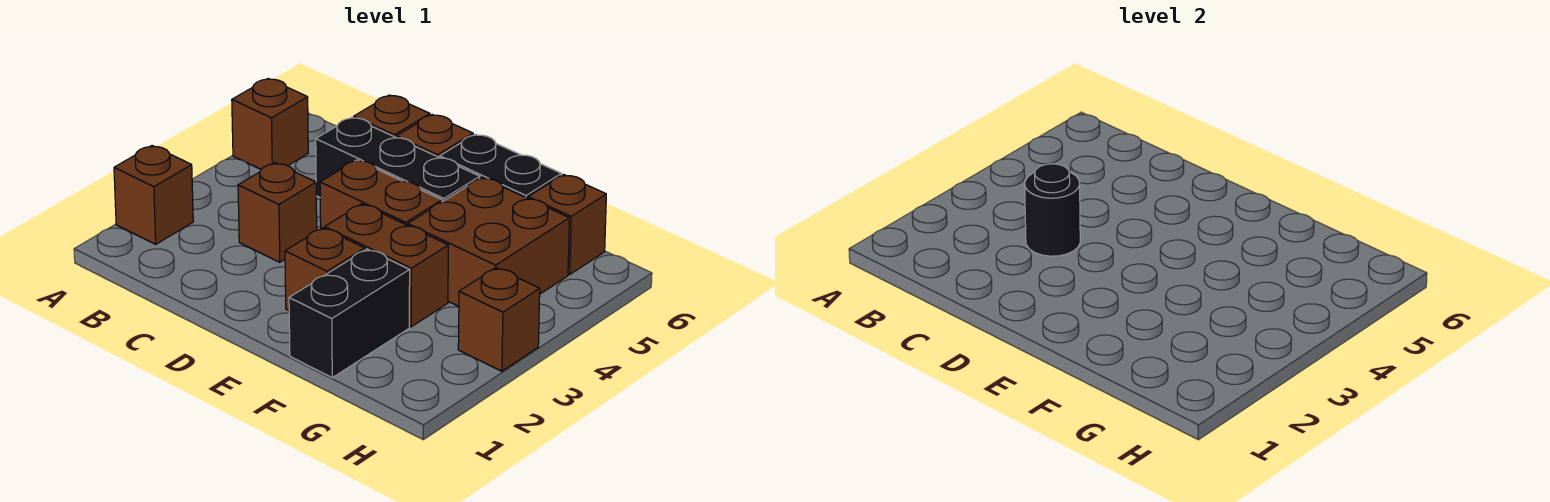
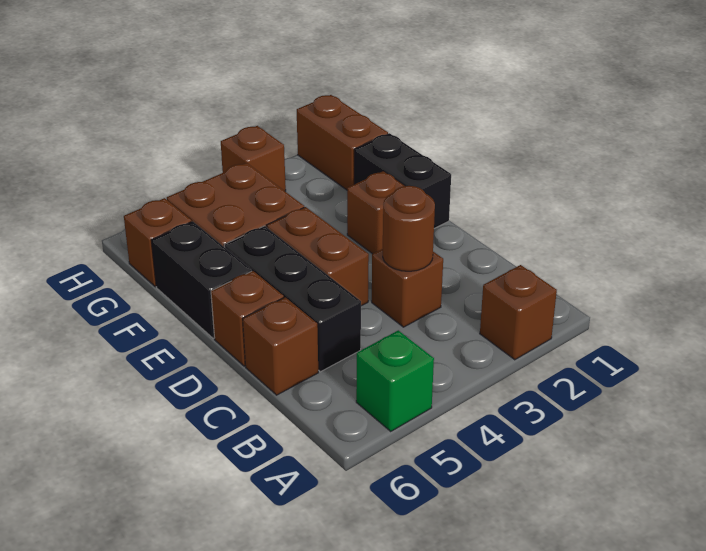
brown brick A5 level 1 -> green brick A5 level 1
black round brick C3 level 2 -> brown round brick C3 level 2
brown brick E3:F3 level 1 -> brown brick G1:H1 level 1
black brick F1:F2 level 1 -> black brick E1:F1 level 1

